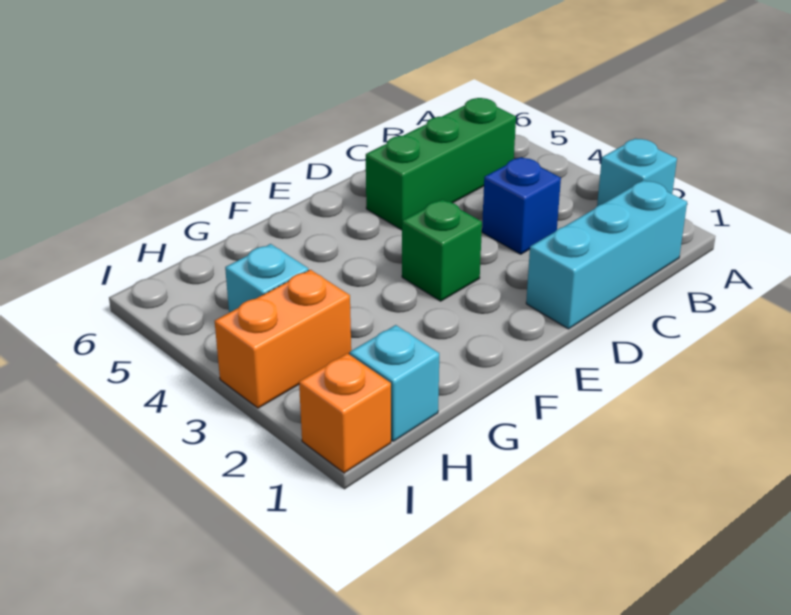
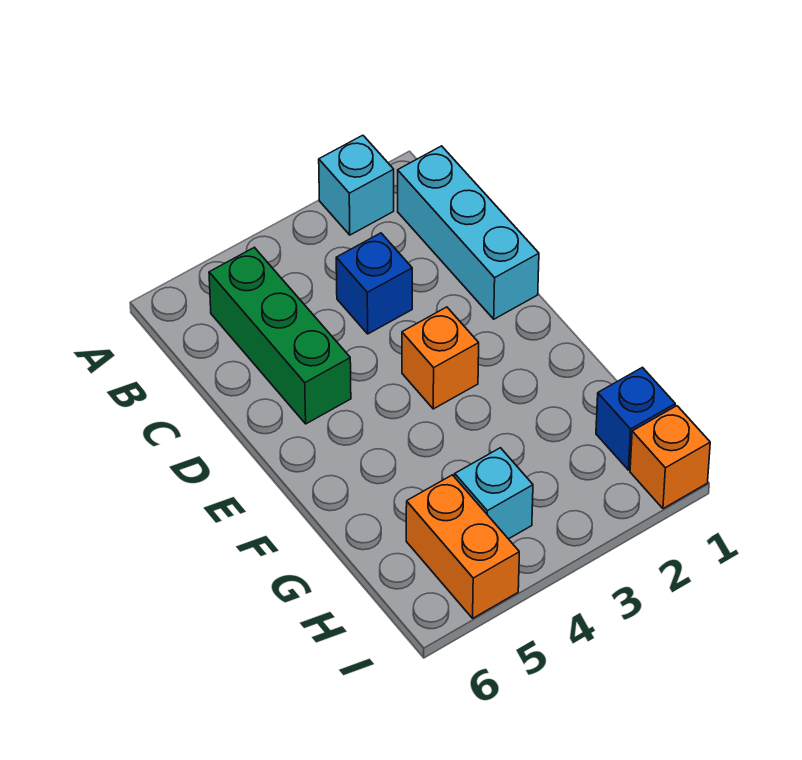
green brick E3 level 1 -> orange brick E3 level 1
cyan brick H1 level 1 -> blue brick H1 level 1
orange brick H3:I3 level 1 -> orange brick H5:I5 level 1

